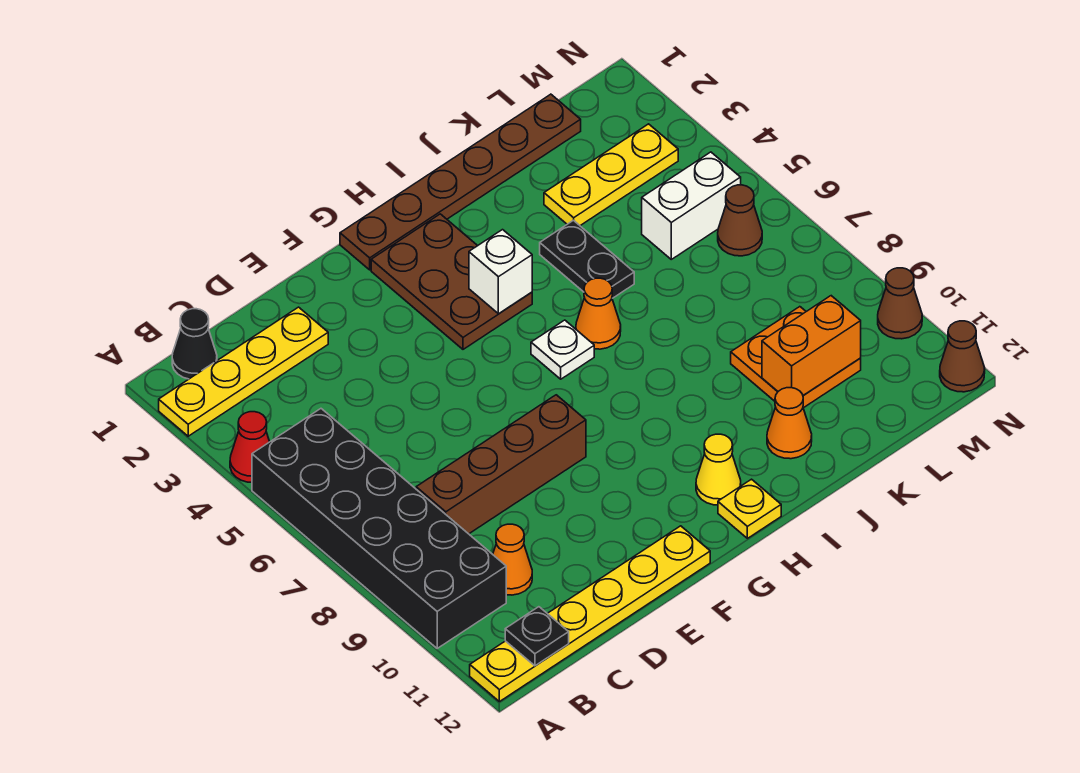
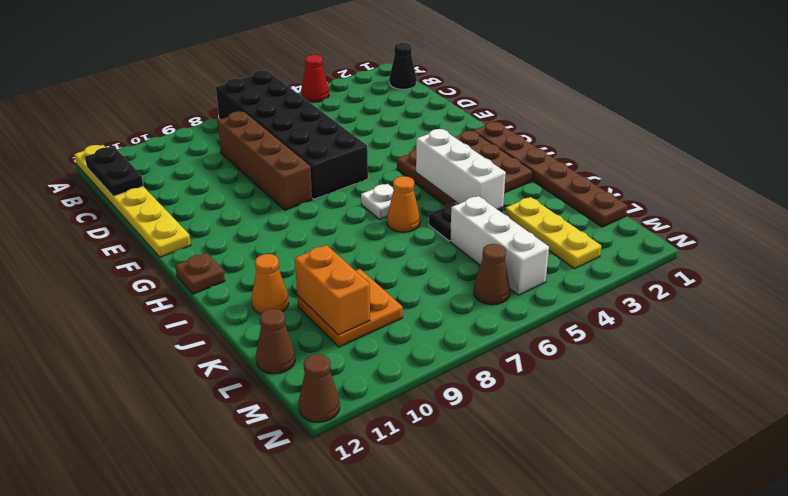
yellow plate A2:D2 level 1 -> none
black brick A5:B10 level 1 -> black brick A6:F7 level 1
black plate B12 level 2 -> black plate B12:C12 level 2
orange cone C10 level 1 -> none
brown plate G2:H4 level 1 -> brown plate G2:I4 level 1
white brick H4 level 2 -> white brick H4:J4 level 2
yellow cone H11 level 1 -> none
yellow plate H12 level 1 -> brown plate H12 level 1
white brick L5:M5 level 1 -> white brick K5:M5 level 1
brown cone N10 level 1 -> brown cone L12 level 1

